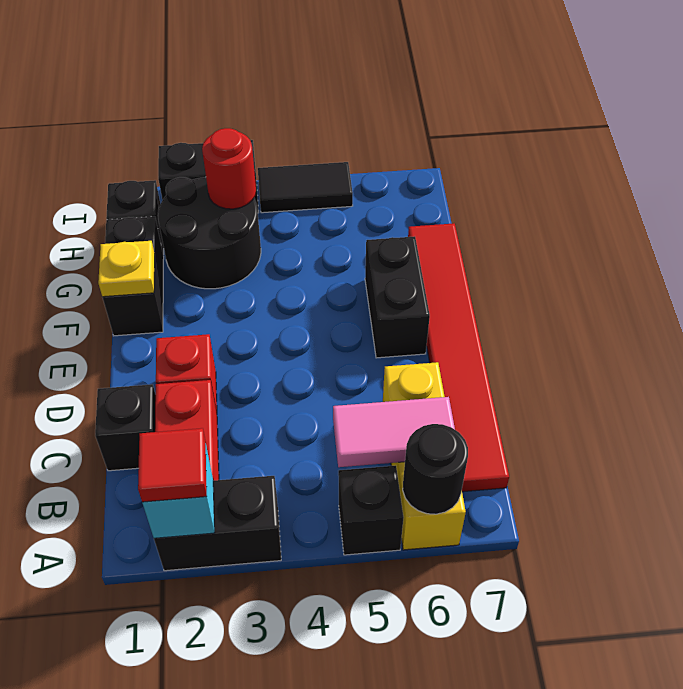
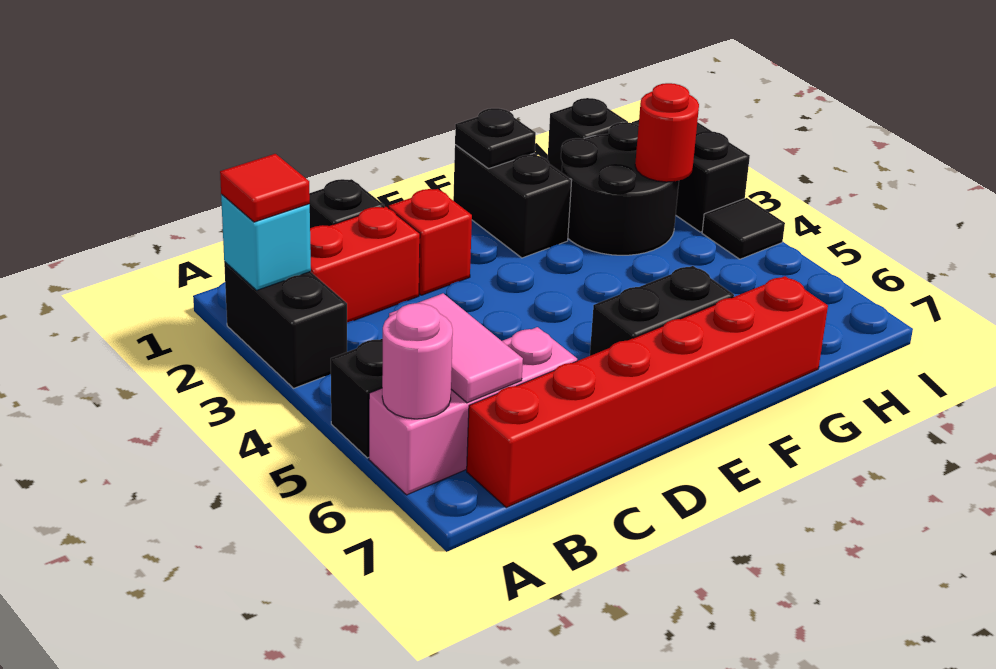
yellow brick A6:C6 level 1 -> pink brick A6:C6 level 1
black round brick A6 level 2 -> pink round brick A6 level 2
red tile B7:G7 level 1 -> red brick B7:G7 level 1
black brick F1:G1 level 1 -> black brick F1:F2 level 1
yellow plate F1 level 2 -> black plate F1 level 2
black tile I4:I5 level 1 -> black tile I4 level 1

